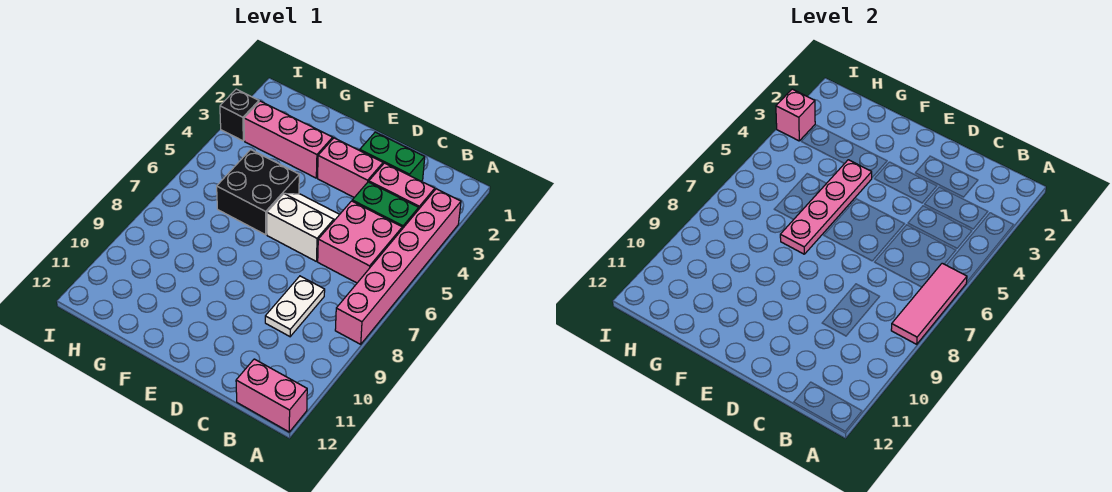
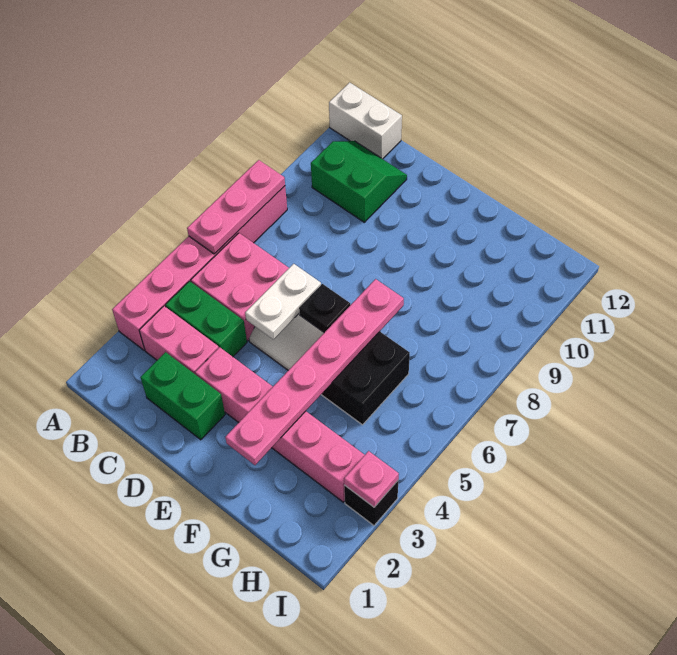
pink tile A6:A8 level 2 -> pink plate A6:A8 level 2
pink brick A12:B12 level 1 -> white brick A12:B12 level 1
none -> green slope B10:C11 level 1 top 10
white plate C8:C9 level 1 -> white plate D5:D6 level 2
none -> black plate E6 level 2
pink plate F4:F7 level 2 -> pink plate F2:F7 level 2
pink brick I3 level 2 -> pink plate I3 level 2

